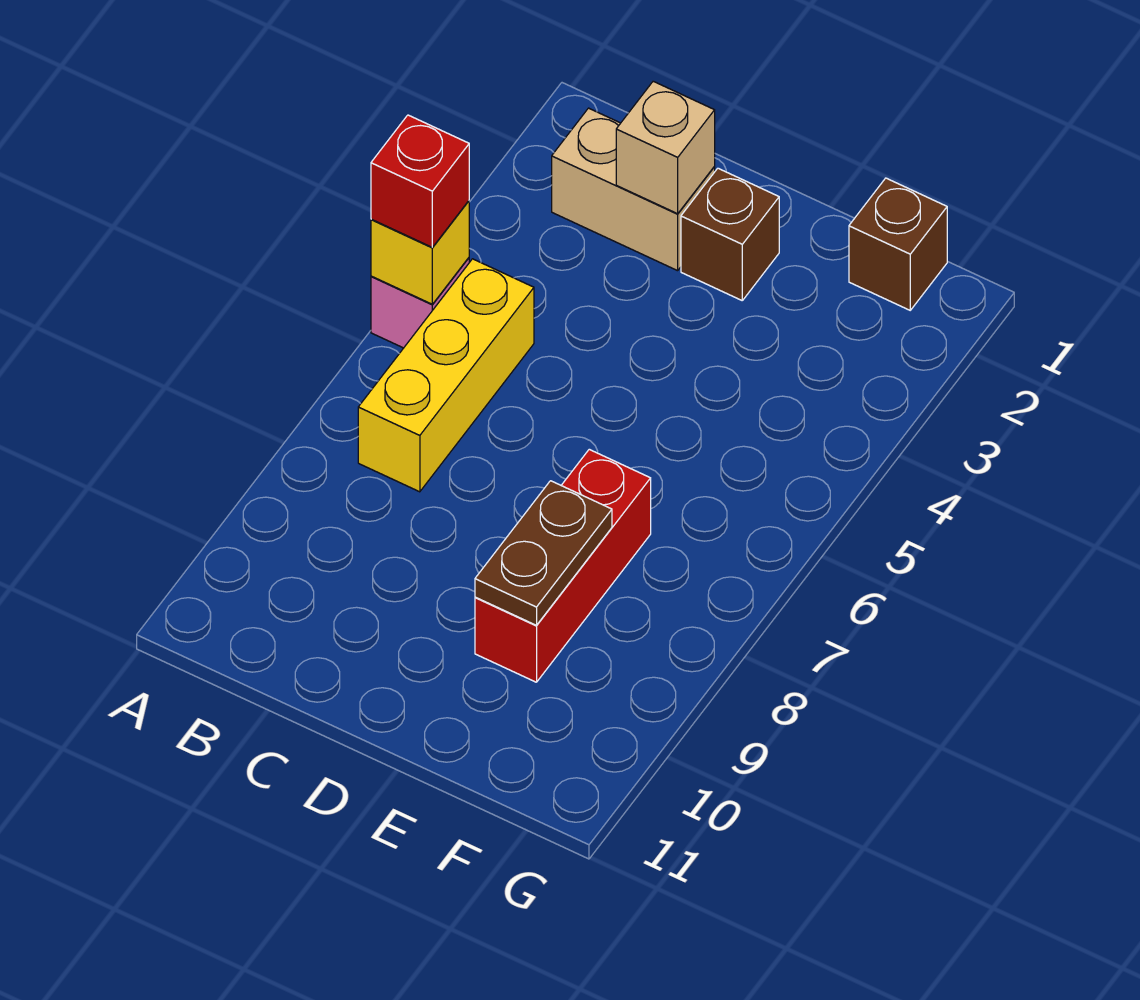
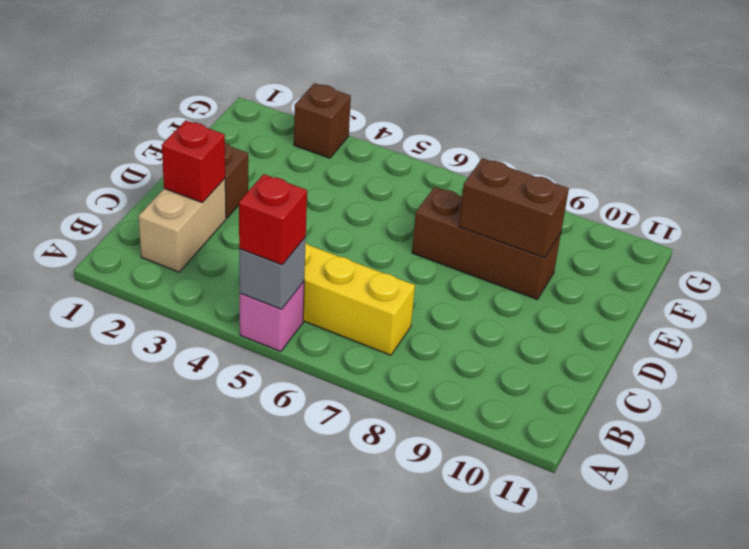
yellow brick A5 level 2 -> grey brick A5 level 2
tan brick C2 level 2 -> red brick C2 level 2
red brick E7:E9 level 1 -> brown brick E7:E9 level 1
brown plate E8:E9 level 2 -> brown brick E8:E9 level 2
brown brick F1 level 1 -> brown brick G3 level 1

